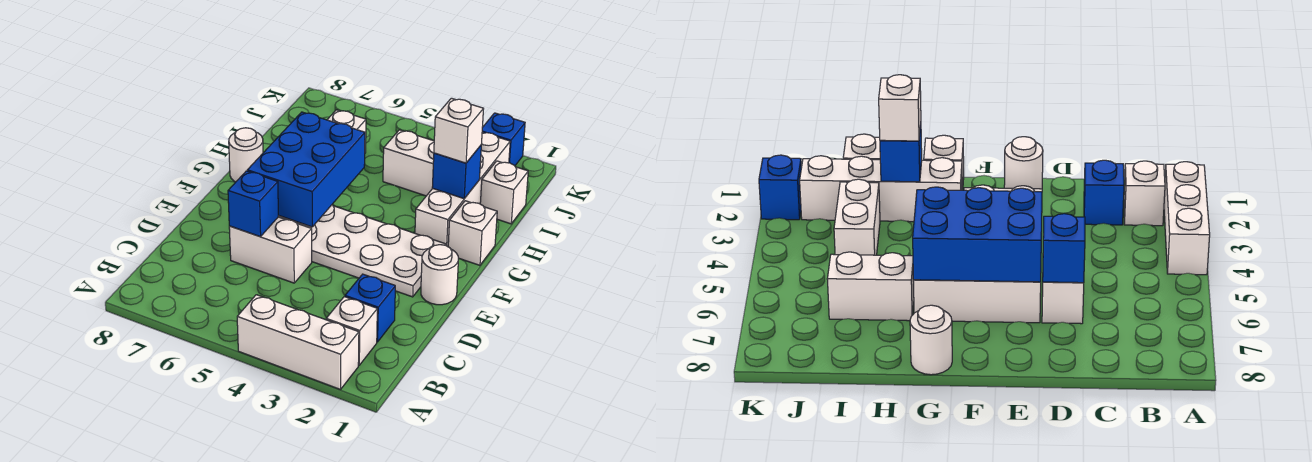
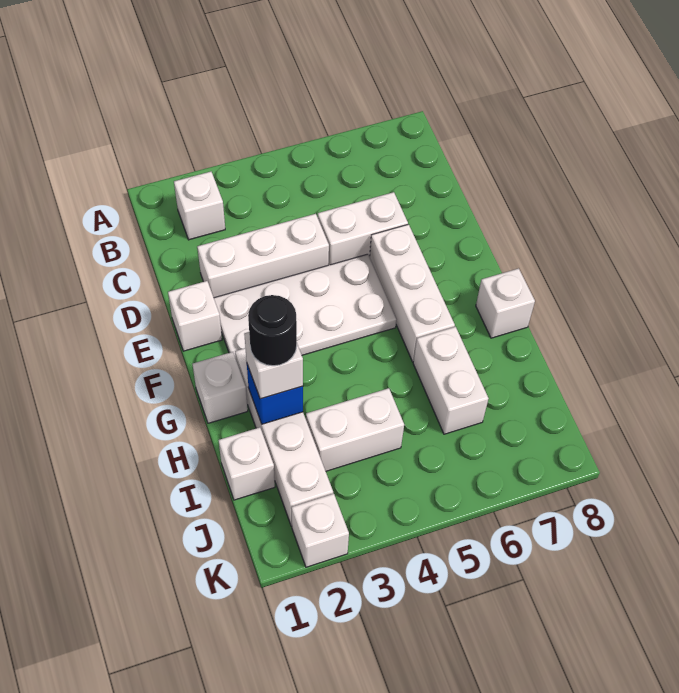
white brick A2:A4 level 1 -> white brick D2:D4 level 1
blue brick C2 level 1 -> none
blue brick D6 level 2 -> none
white round brick E1 level 1 -> white brick E1 level 1
blue brick E5:G6 level 2 -> none
white round brick G8 level 1 -> white brick G8 level 1
none -> black round brick H2 level 4
blue brick K2 level 1 -> white brick K2 level 1

